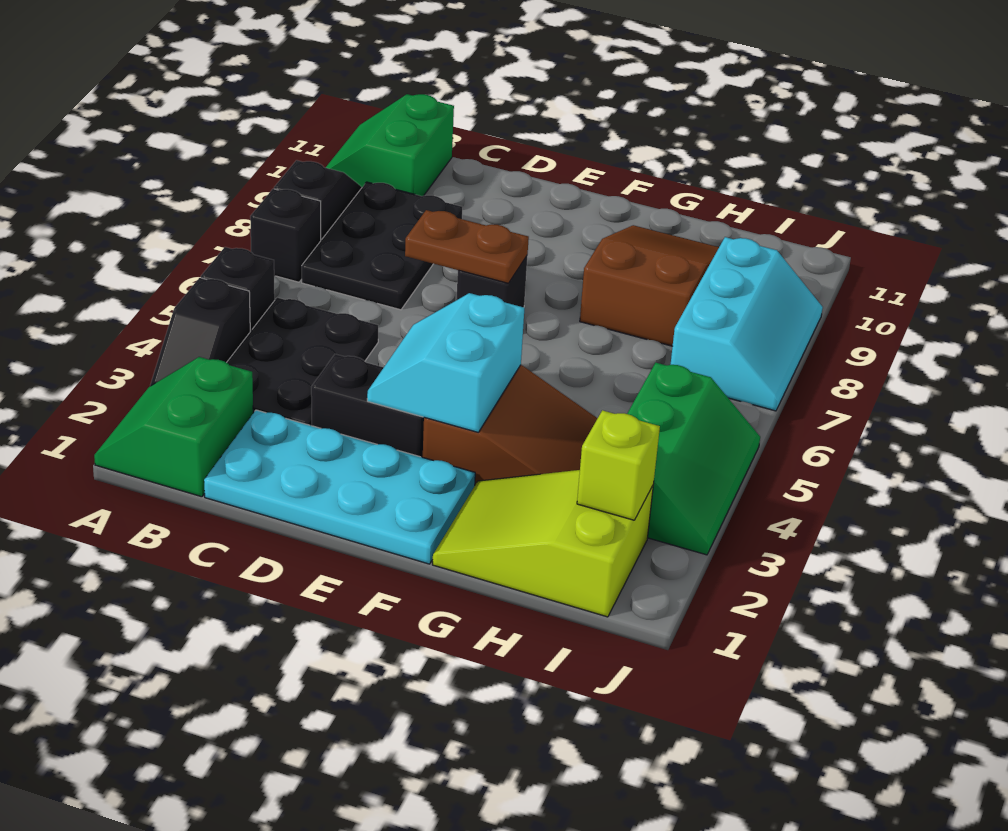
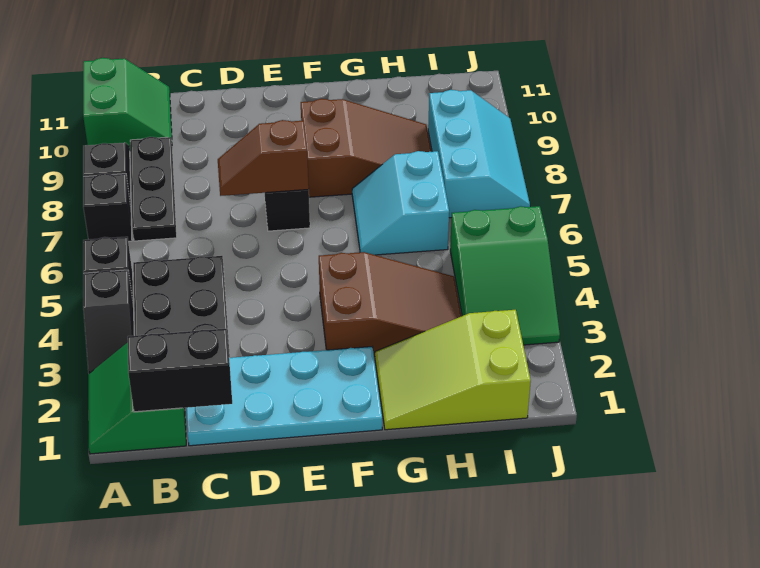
green slope A10:B11 level 1 top B -> green slope A10:B11 level 1 top A
black plate B7:C9 level 1 -> black plate B7:B9 level 1
black brick D3:E3 level 1 -> black brick B1:C1 level 2
brown plate D7:E7 level 2 -> brown slope D7:E7 level 2 top E
cyan slope E3:F4 level 2 top F -> cyan slope G6:H7 level 1 top H
brown slope G8:H10 level 1 top 8 -> brown slope F8:H9 level 1 top F
lime brick I2 level 2 -> none
green slope I3:J5 level 1 top I -> green slope I3:J5 level 1 top 5

